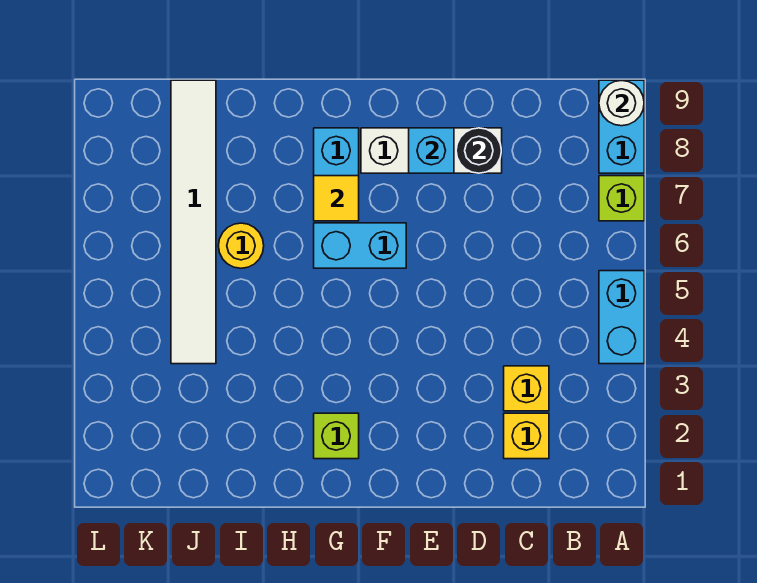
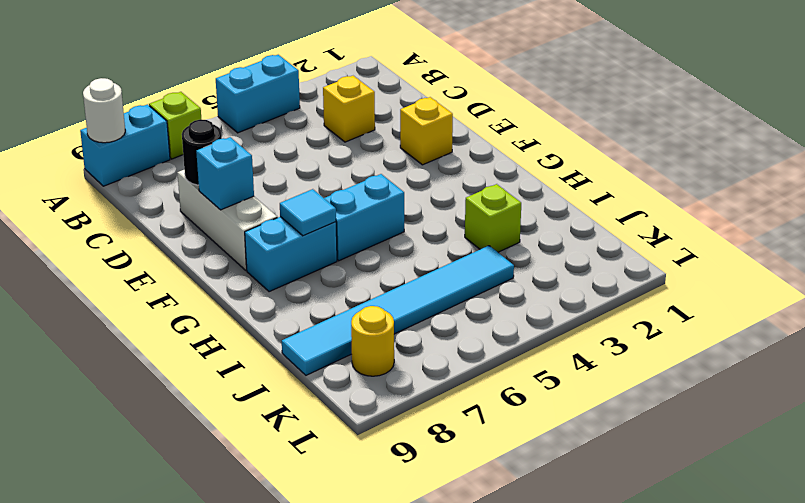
yellow brick C2 level 1 -> yellow brick E2 level 1
cyan brick F6:G6 level 1 -> cyan brick G5:G6 level 1
lime brick G2 level 1 -> lime brick I3 level 1
yellow tile G7 level 2 -> cyan tile G7 level 2
yellow round brick I6 level 1 -> yellow round brick K8 level 1
white tile J4:J9 level 1 -> cyan tile J4:J9 level 1

